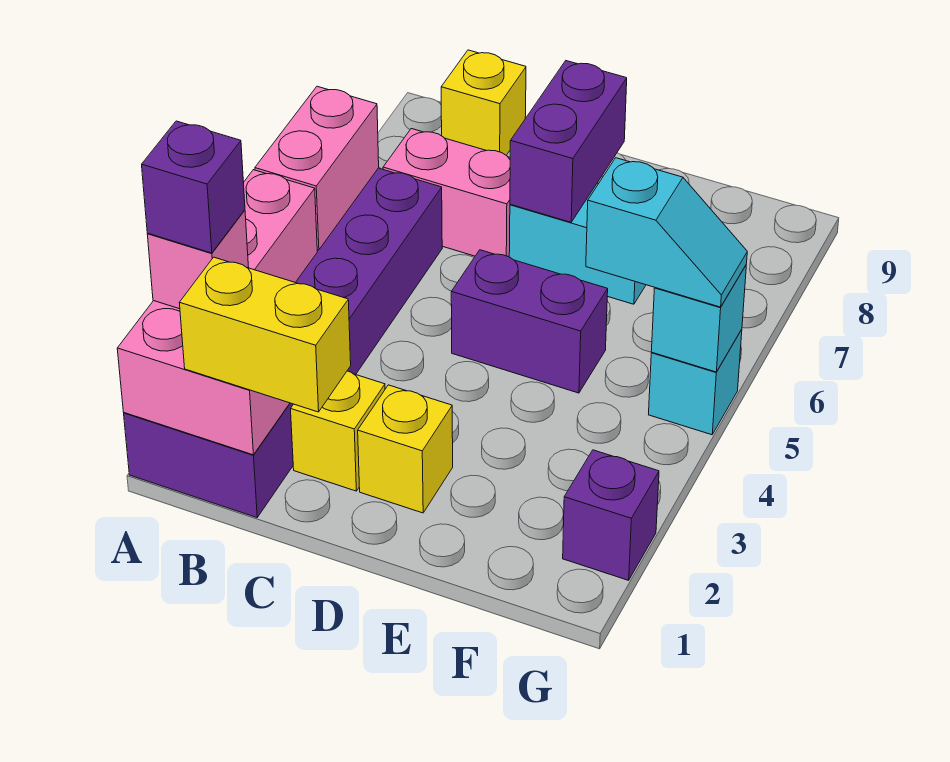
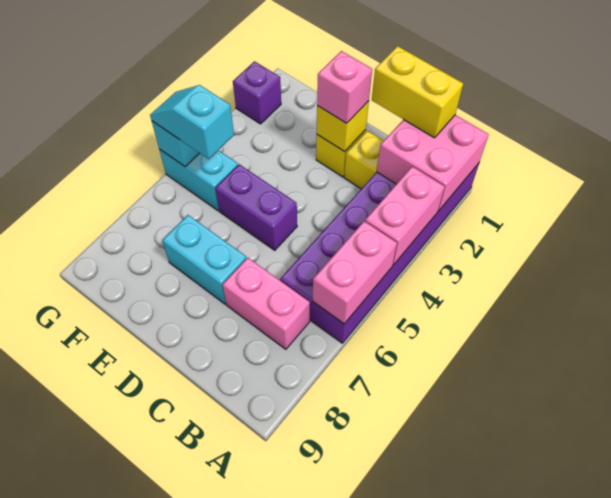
pink brick A2 level 3 -> pink brick D2 level 3
purple brick A2 level 4 -> none
yellow brick B9 level 1 -> yellow brick D2 level 2
purple brick D7:D8 level 2 -> none
cyan brick G5 level 1 -> cyan brick F5:G5 level 1

